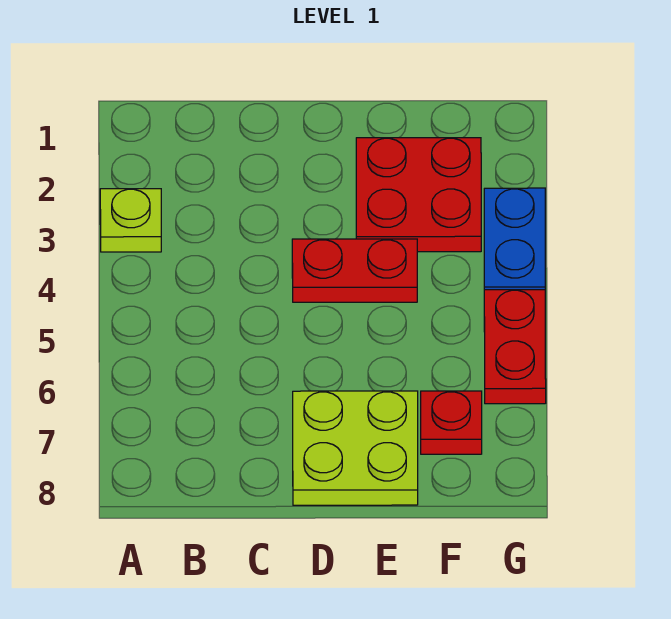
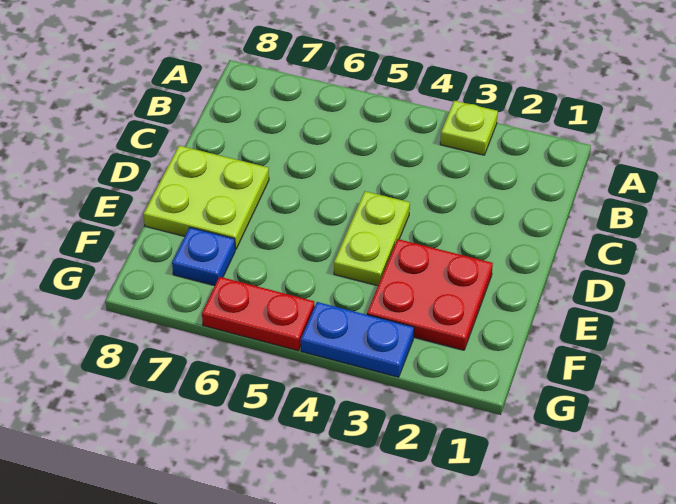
red plate D4:E4 level 1 -> lime plate D4:E4 level 1
red plate F7 level 1 -> blue plate F7 level 1

